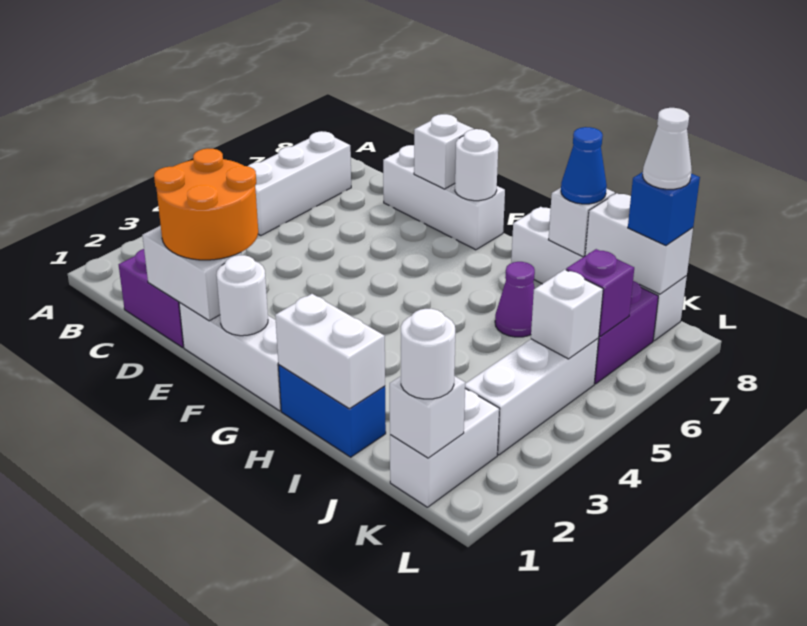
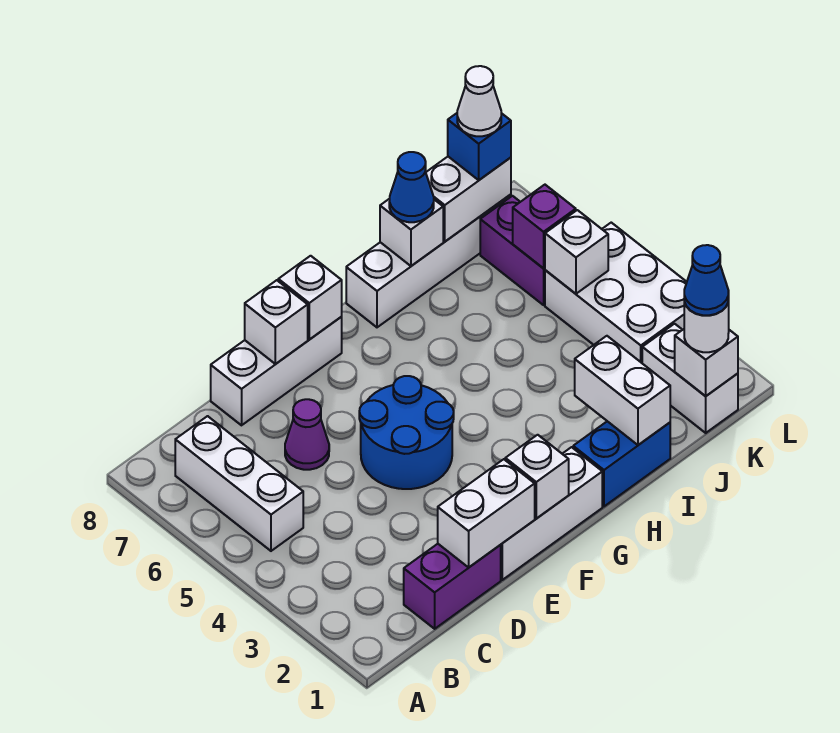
orange round brick D1:E2 level 3 -> none
none -> blue round brick E4:F5 level 1
white round brick F1 level 2 -> white brick F1 level 2
white round brick F8 level 2 -> white brick F8 level 2
white brick H1:I1 level 2 -> white brick I1:I2 level 2
purple cone I6 level 1 -> purple cone D6 level 1
none -> blue cone K1 level 4
white brick K3:K5 level 1 -> white brick K3:L5 level 1

